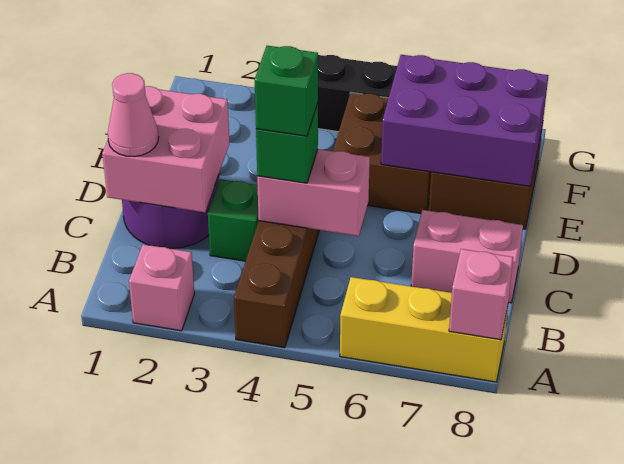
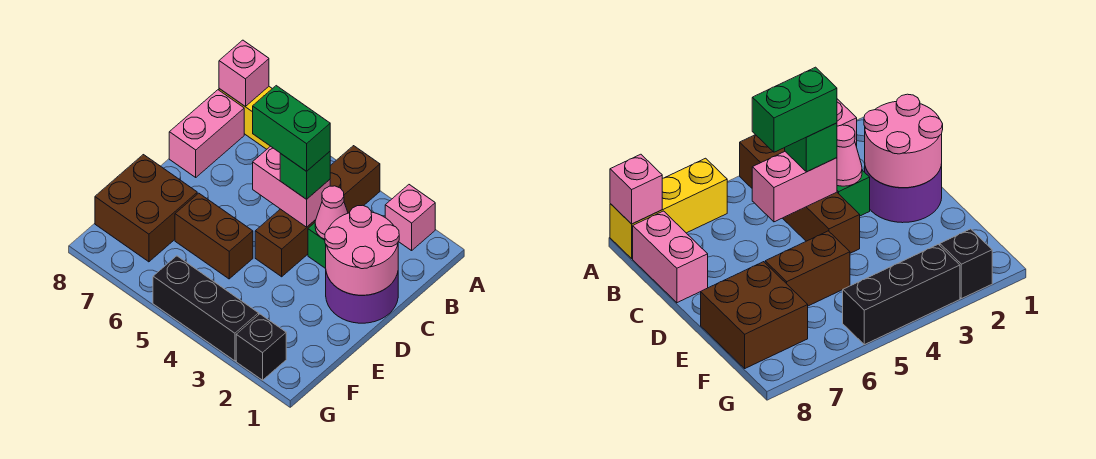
pink brick C1:D2 level 2 -> pink round brick C1:D2 level 2
pink cone C1 level 3 -> pink cone C3 level 2
green brick C4 level 4 -> green brick C4:C5 level 4
pink brick C7:C8 level 1 -> pink brick B8:C8 level 1
brown brick E5:F6 level 1 -> brown brick E5:E6 level 1
purple brick E6:F8 level 2 -> none
none -> black brick G2 level 1

